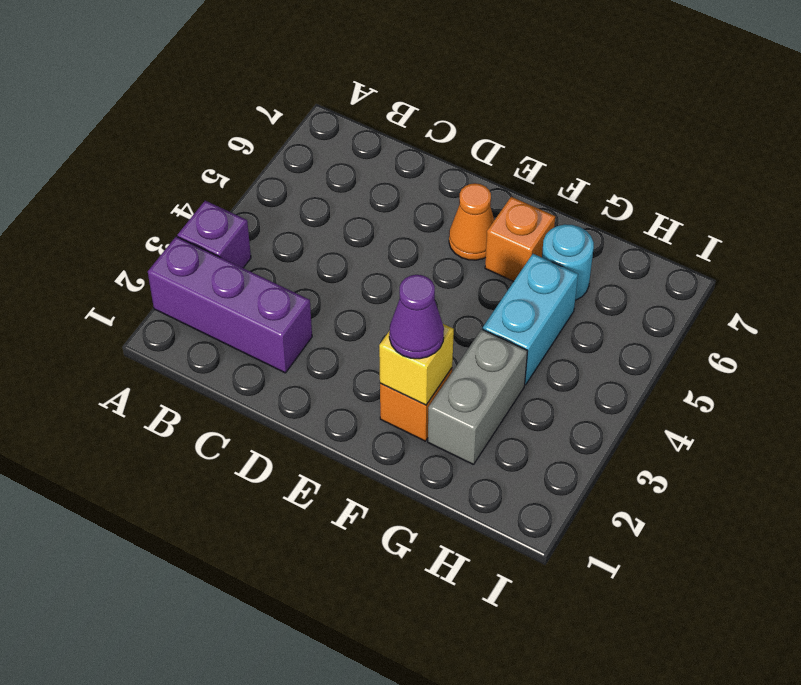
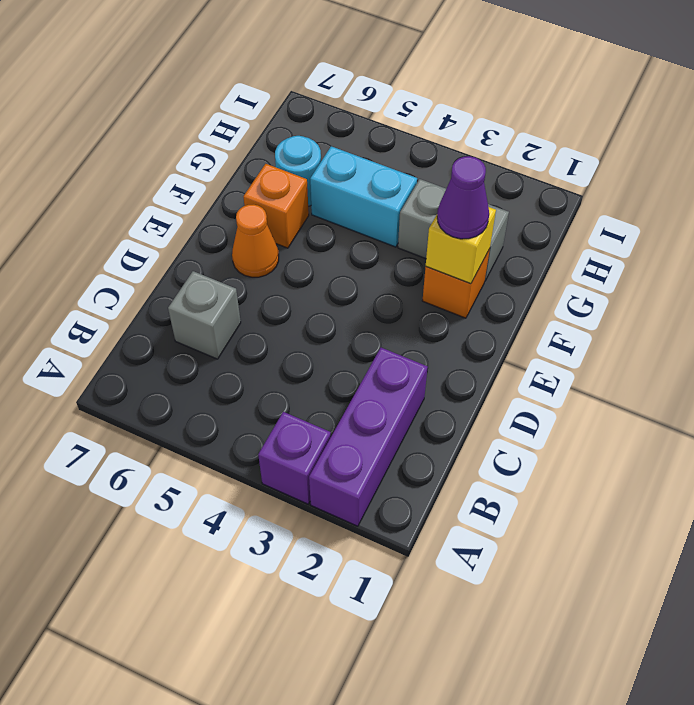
none -> grey brick C6 level 1

